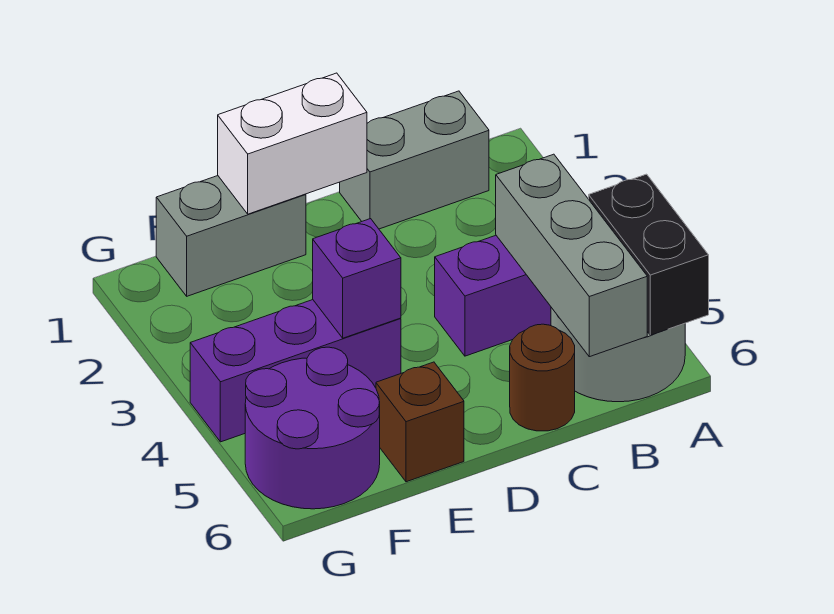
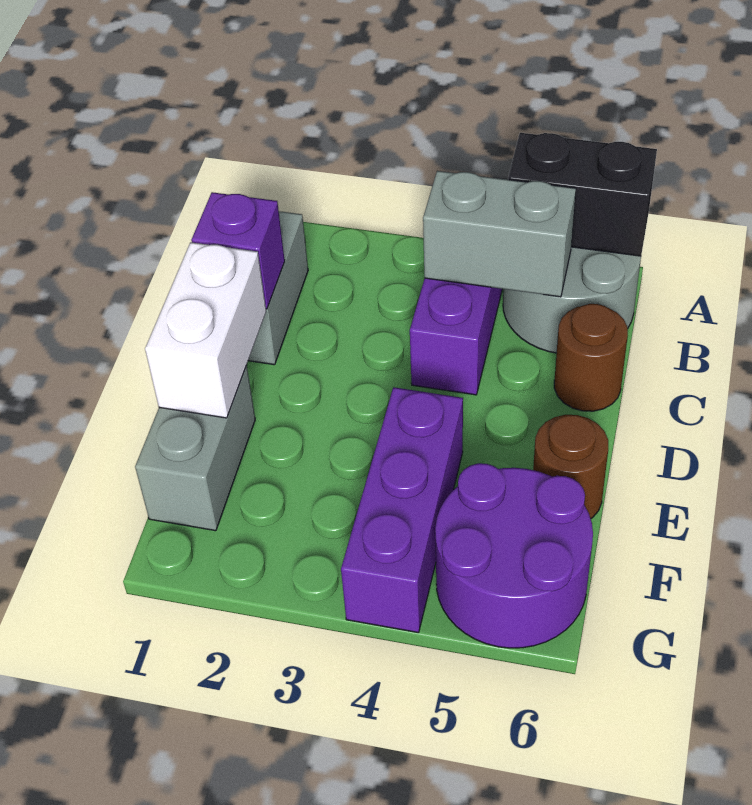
grey brick B4:B6 level 2 -> grey brick B4:B5 level 2
purple brick E4 level 2 -> purple brick C1 level 2
brown brick E6 level 1 -> brown round brick E6 level 1

